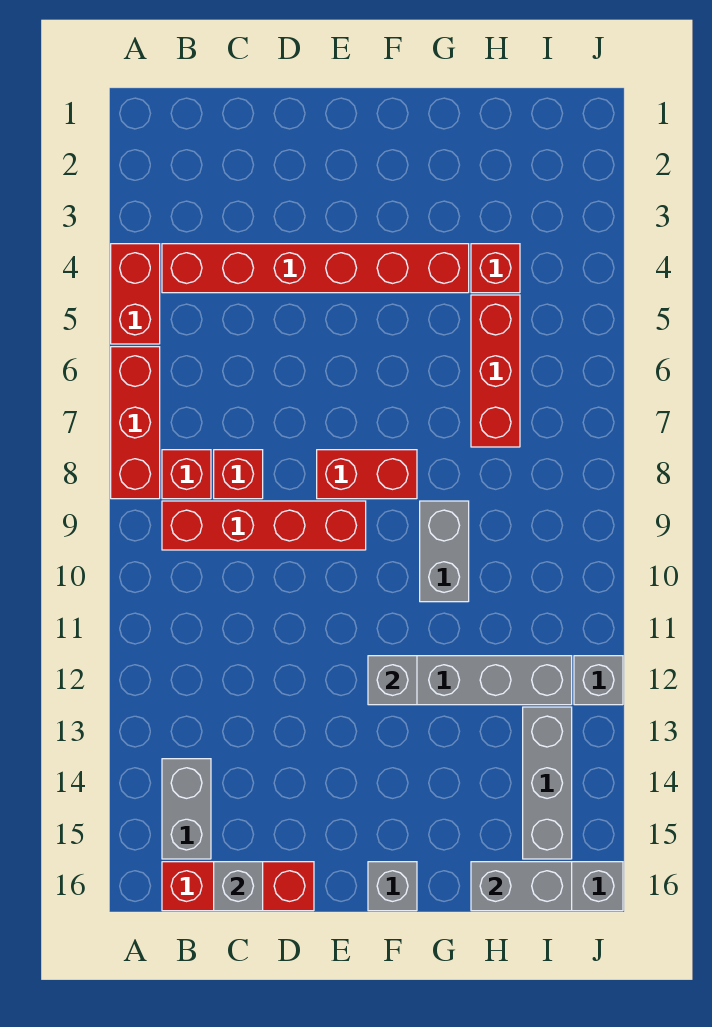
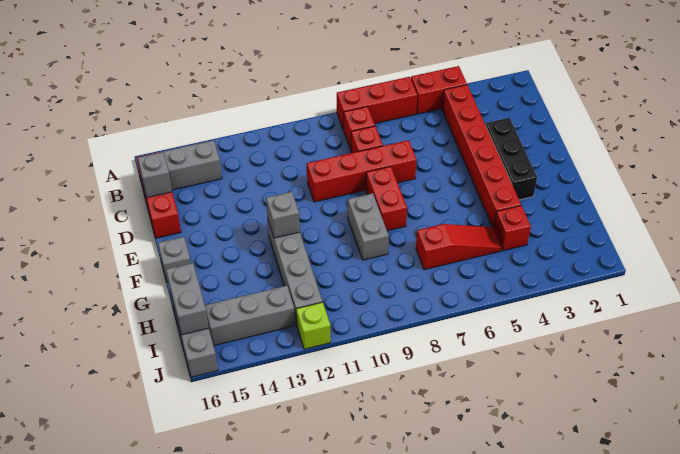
red brick B9:E9 level 1 -> red brick D7:D10 level 1
none -> black brick D3:F3 level 1
grey brick G9:G10 level 1 -> grey brick F9:G9 level 1
red brick H5:H7 level 1 -> red slope H5:H7 level 1 top 7
grey brick J12 level 1 -> lime brick J12 level 1

